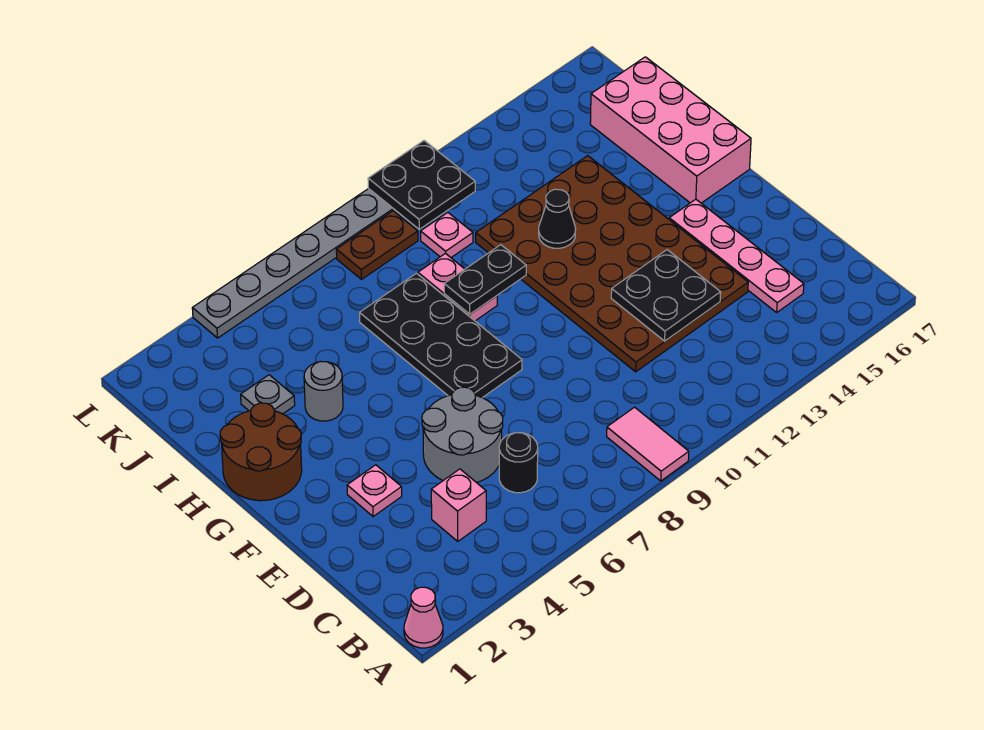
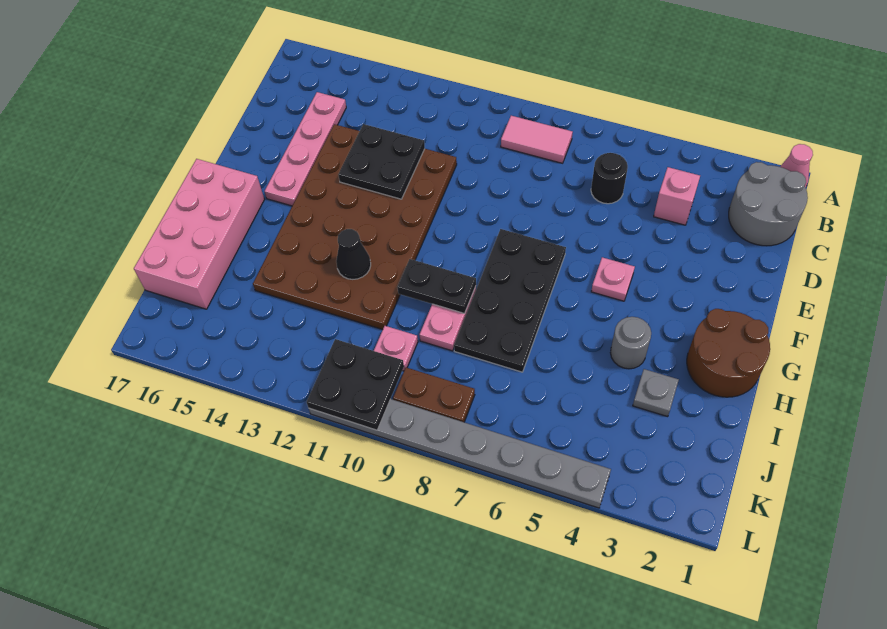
pink tile A9:B9 level 1 -> pink tile B8:B9 level 1
grey round brick D5:E6 level 1 -> grey round brick B1:C2 level 1
pink plate E3 level 1 -> pink plate F5 level 1

